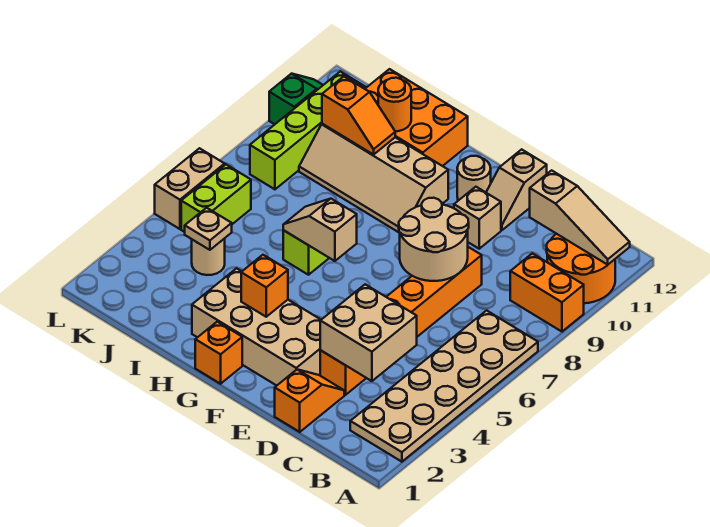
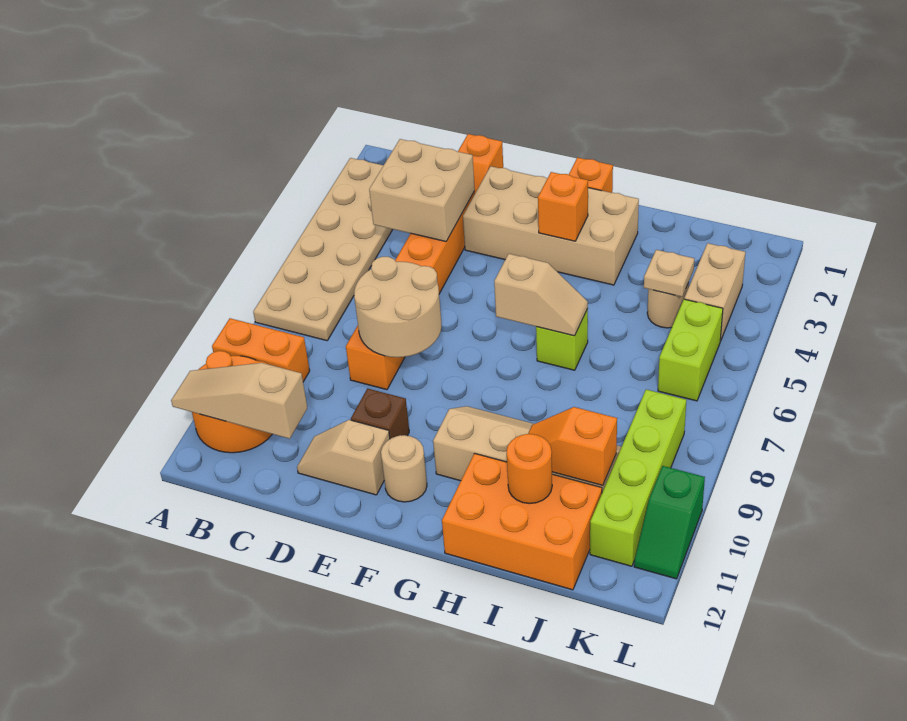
tan brick E10 level 1 -> brown brick E10 level 1
tan slope E11:E12 level 1 top 12 -> tan slope D11:E11 level 1 top E
tan brick L5:L6 level 1 -> tan brick K3:K4 level 1

